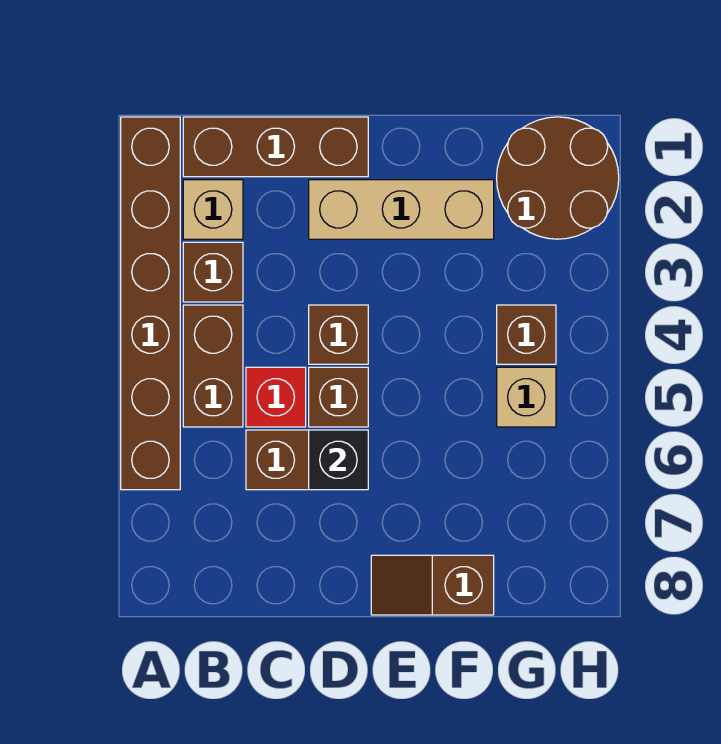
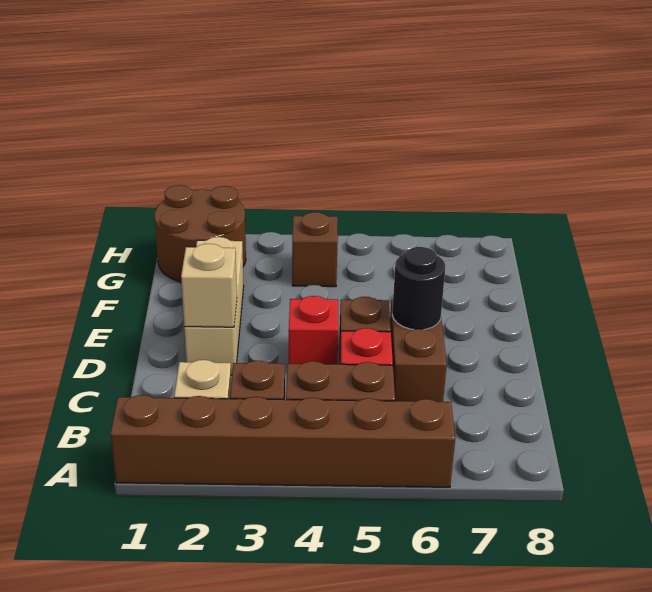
brown brick B1:D1 level 1 -> none
brown brick D4 level 1 -> red brick D4 level 1
black brick D6 level 2 -> black round brick D6 level 2
brown slope E8:F8 level 1 top F -> none
tan brick G5 level 1 -> tan brick D2 level 2

